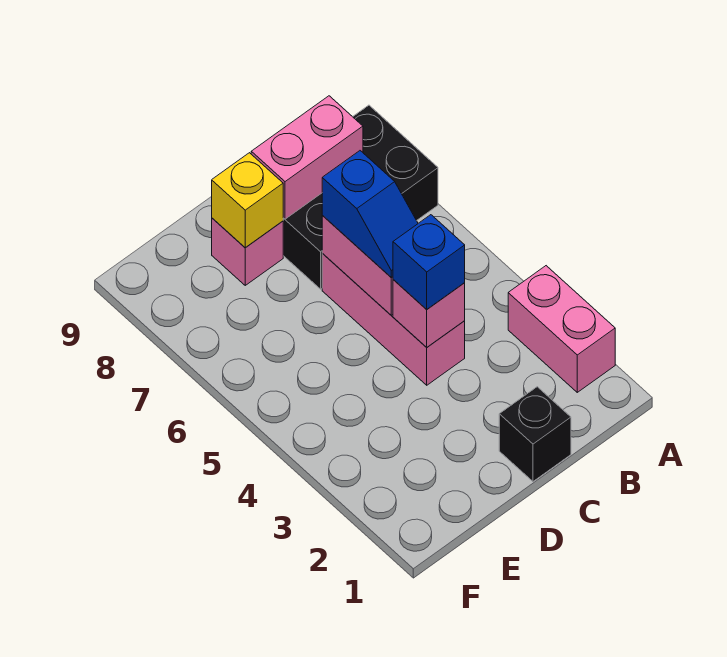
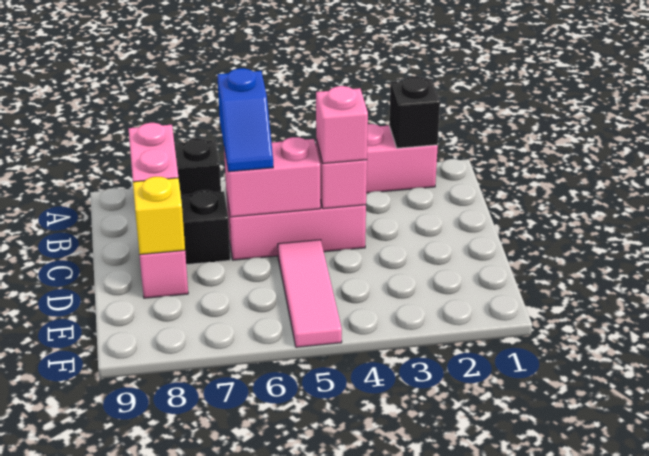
black brick C1 level 1 -> black brick A2 level 2
blue brick C4 level 3 -> pink brick C4 level 3
blue slope C5:C6 level 3 top 6 -> blue slope B6:C6 level 3 top B
none -> pink tile D5:F5 level 1

